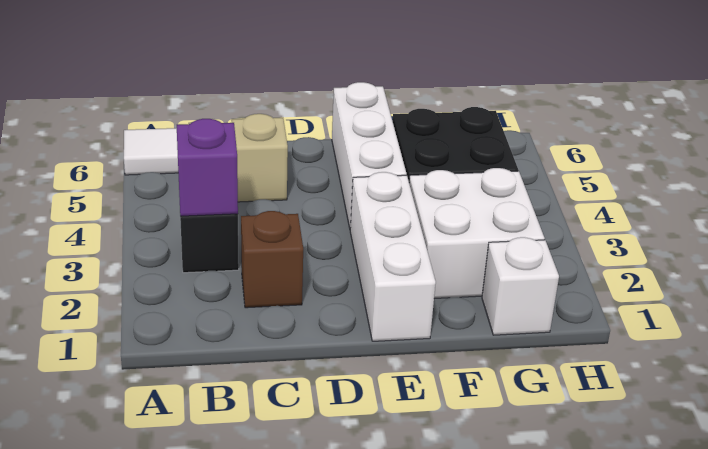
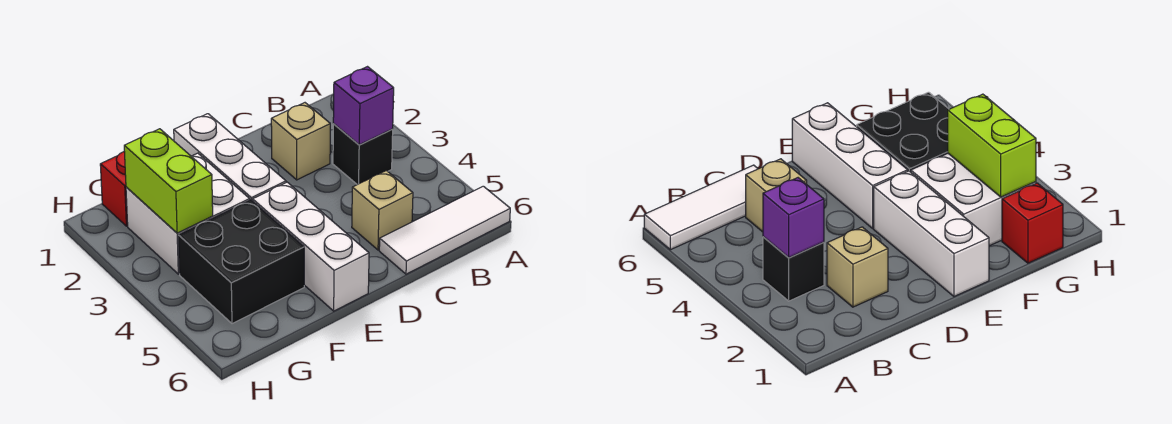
brown brick C2 level 1 -> tan brick C2 level 1
white brick G1 level 1 -> red brick G1 level 1
none -> lime brick G2:G3 level 2

